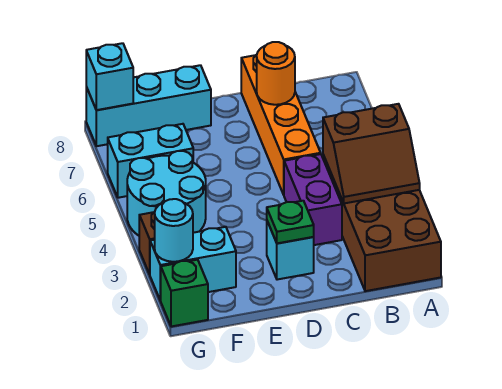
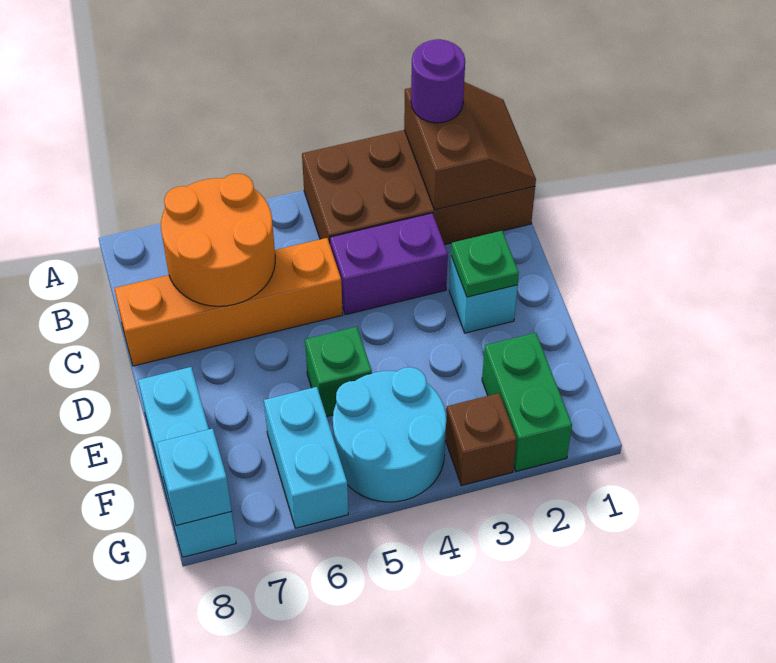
none -> purple round brick A2 level 3
brown slope A3:B4 level 2 top 4 -> brown slope A1:B2 level 2 top 2
orange round brick C7 level 2 -> orange round brick B6:C7 level 2
cyan brick F2:G2 level 1 -> green brick F2:G2 level 1
green brick G1 level 1 -> green brick E5 level 1
cyan round brick G2 level 2 -> none

